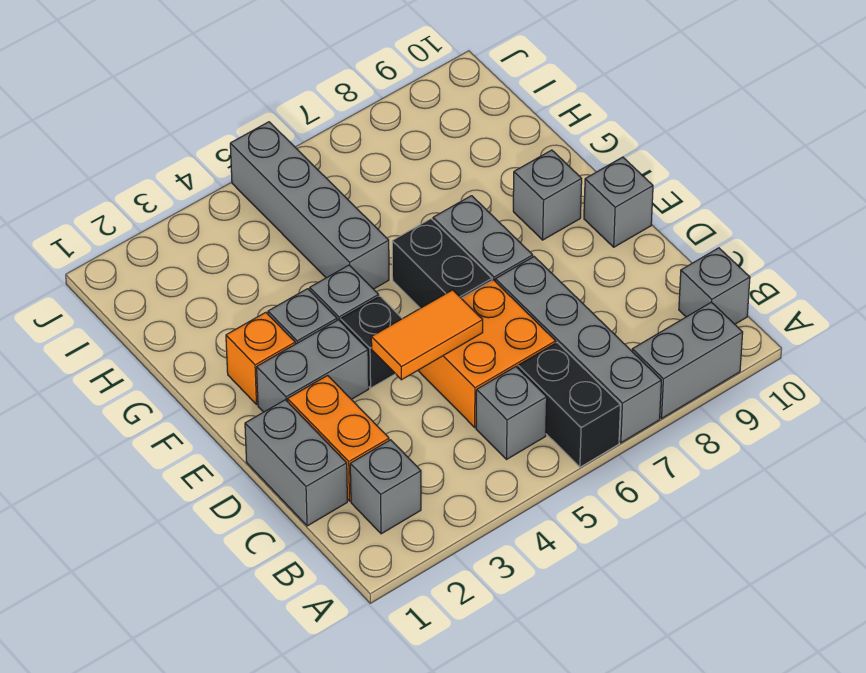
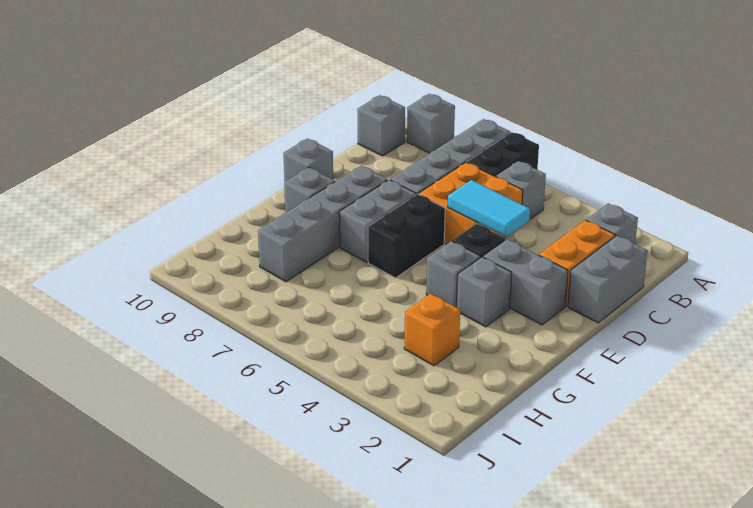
grey brick A8:A9 level 1 -> grey brick A9 level 1
orange tile D4:D5 level 2 -> cyan tile D4:D5 level 2
orange brick F2 level 1 -> orange brick H3 level 1
grey brick G5:J5 level 1 -> grey brick E8:H8 level 1

